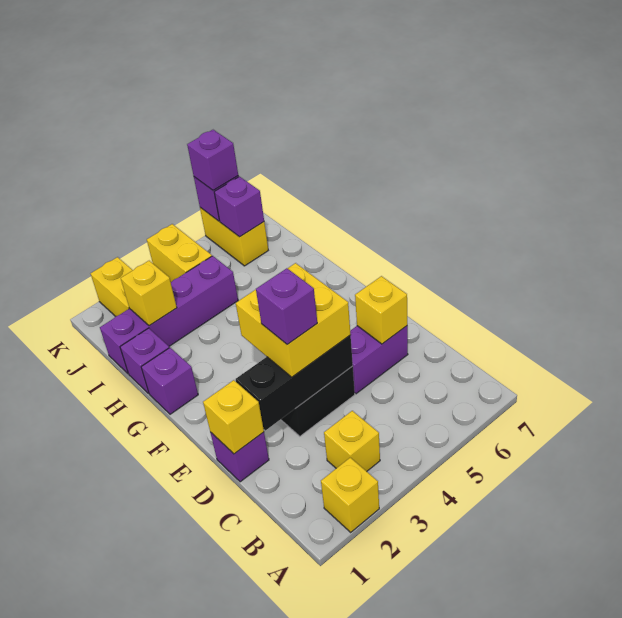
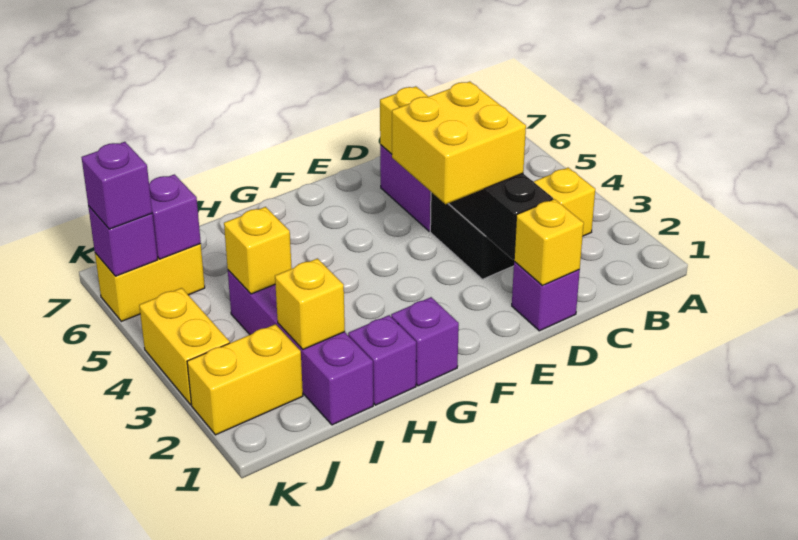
yellow brick A2 level 1 -> yellow brick I4 level 2
purple brick D3 level 4 -> none
yellow brick J4:K4 level 1 -> yellow brick K3:K4 level 1

